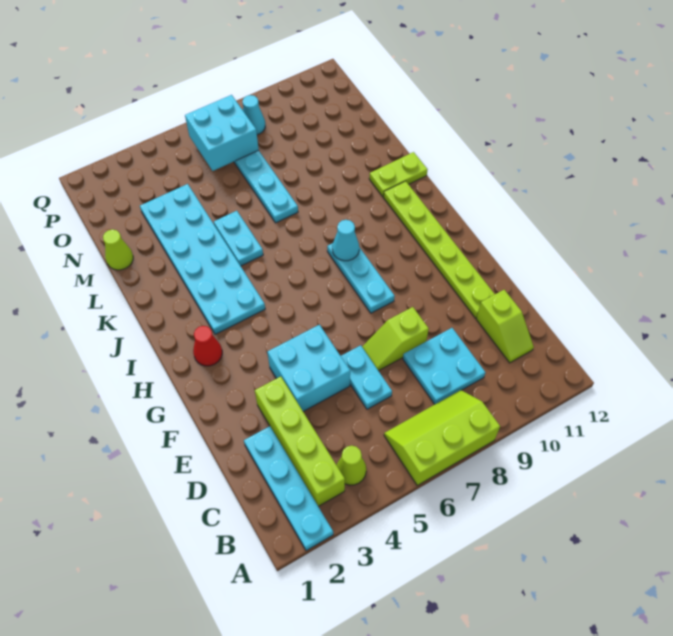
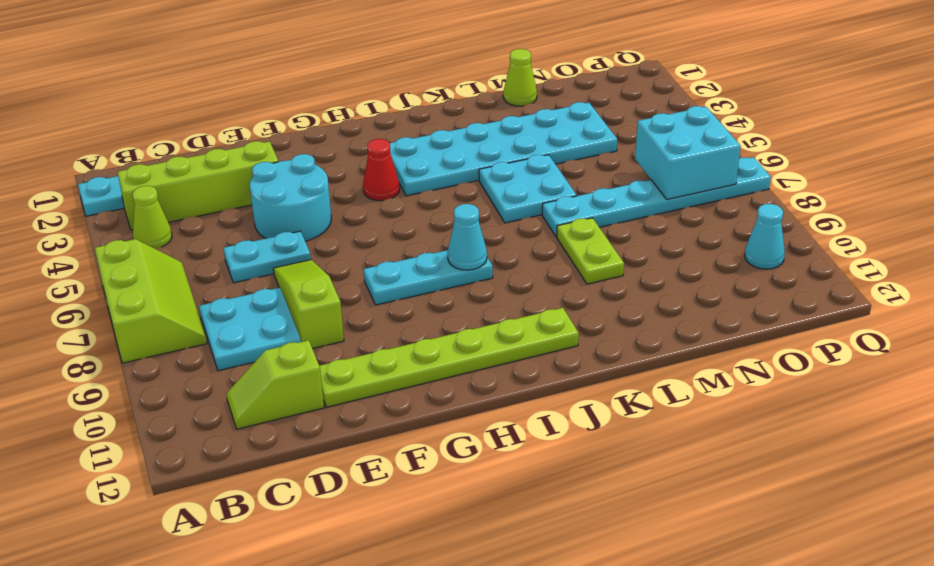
cyan brick E4:F5 level 1 -> cyan round brick E4:F5 level 1
lime slope E7:E8 level 1 top 8 -> lime slope E7:E9 level 1 top 9
red cone H2 level 1 -> red cone H4 level 1
cyan plate K5:L5 level 1 -> cyan plate K5:L6 level 1
lime plate K11:K12 level 1 -> lime plate L8:L9 level 1
cyan cone P8 level 1 -> cyan cone P10 level 1

